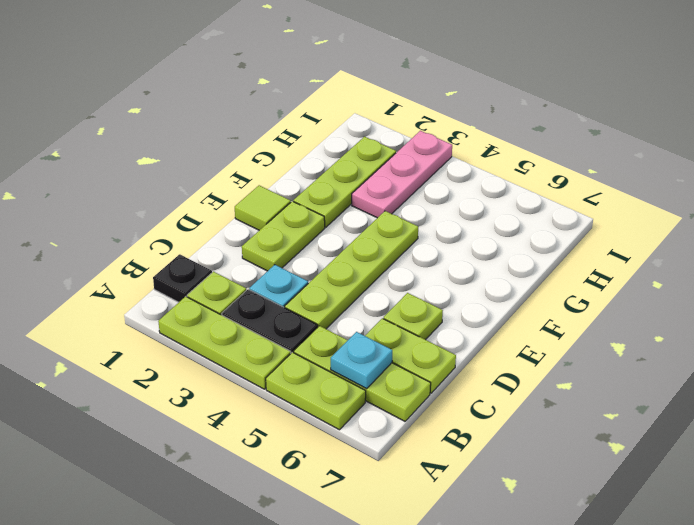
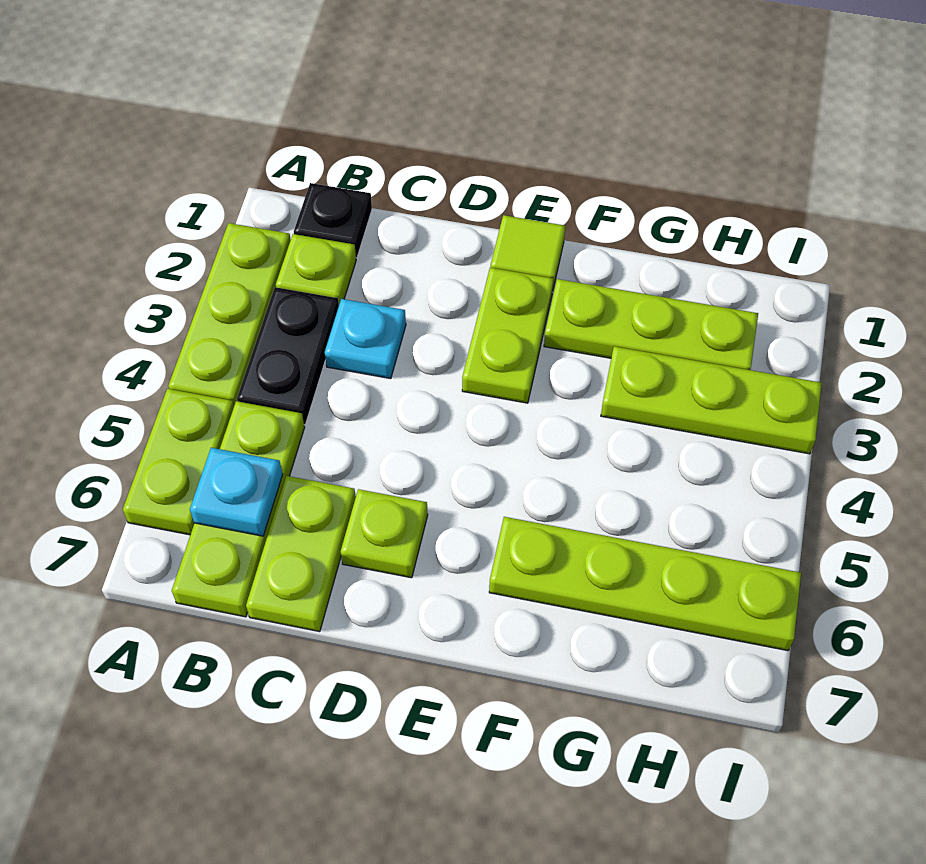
lime plate C4:F4 level 1 -> lime plate F6:I6 level 1
lime plate D2:E2 level 1 -> lime plate E2:E3 level 1
pink plate G3:I3 level 1 -> lime plate G3:I3 level 1

